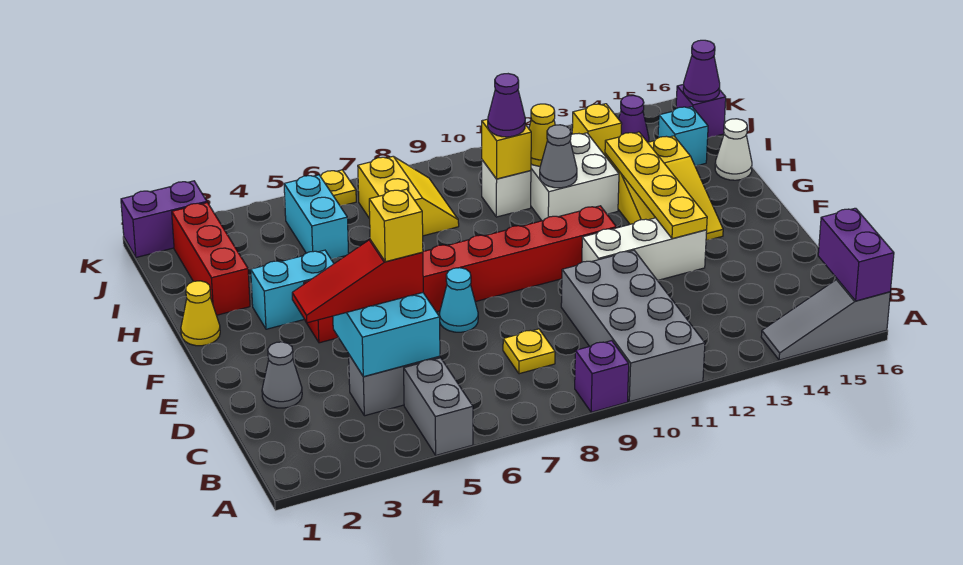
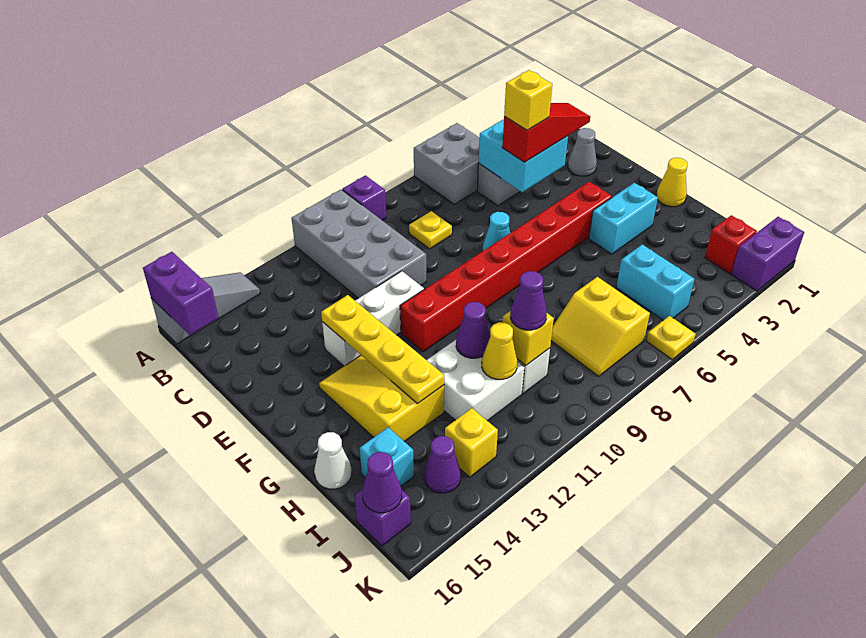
grey brick A5:B5 level 1 -> grey brick A5:B6 level 1
red brick H2:J2 level 1 -> red brick J2 level 1
grey cone H11 level 2 -> purple cone H11 level 2

